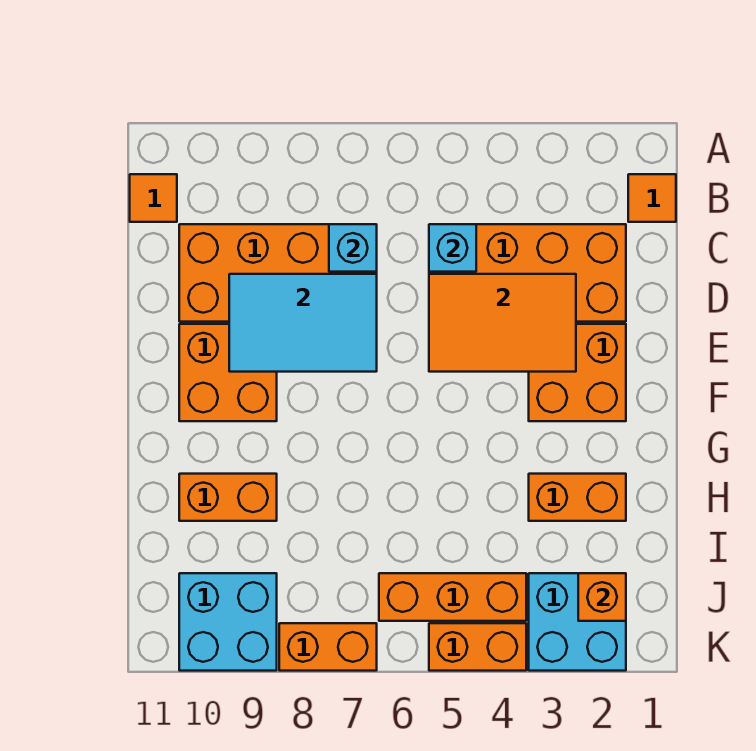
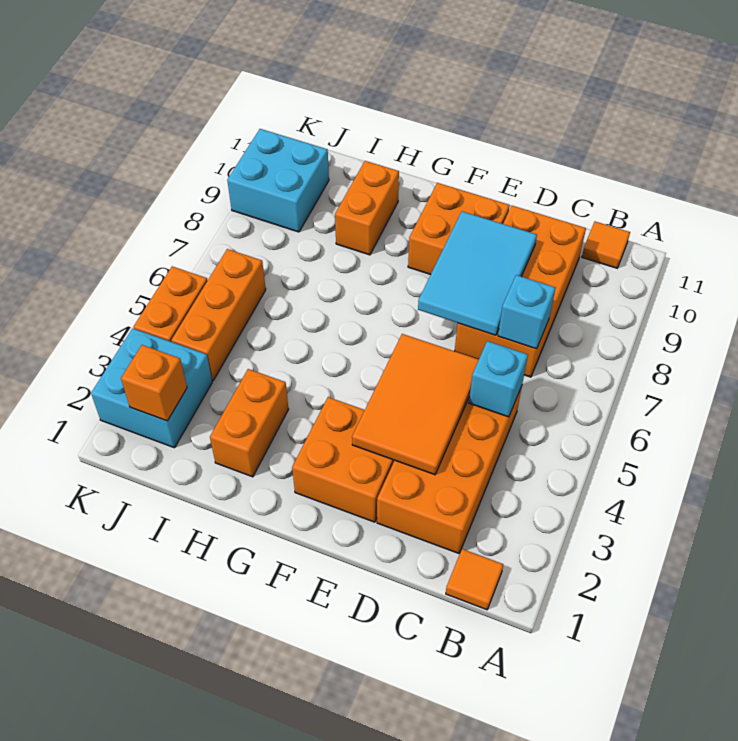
orange brick K7:K8 level 1 -> none

